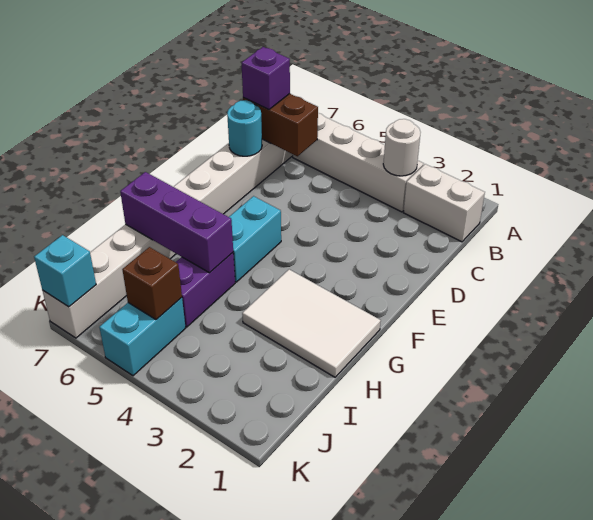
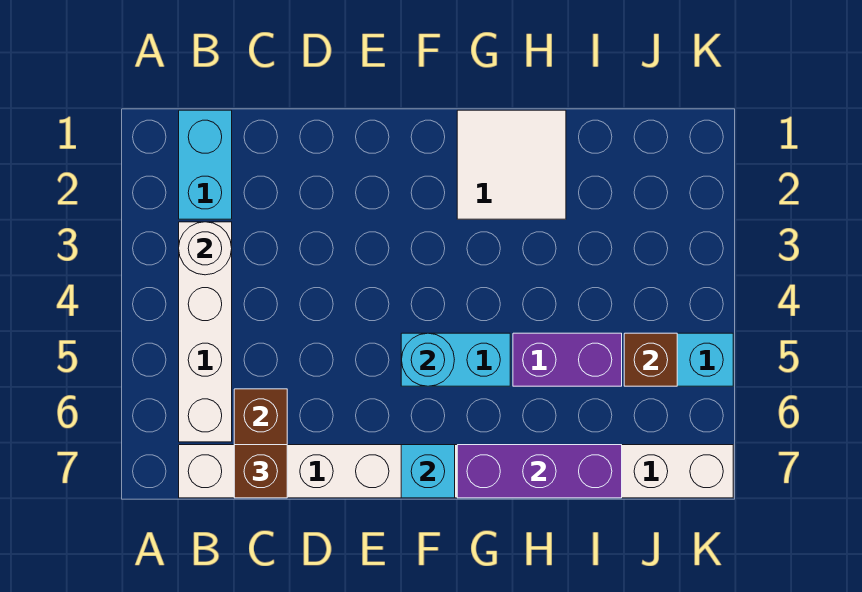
white brick B1:B2 level 1 -> cyan brick B1:B2 level 1
purple brick C7 level 3 -> brown brick C7 level 3
cyan round brick D7 level 2 -> cyan round brick F5 level 2
white tile G1:H3 level 1 -> white tile G1:H2 level 1
purple brick H5:H7 level 2 -> purple brick G7:I7 level 2
cyan brick K7 level 2 -> cyan brick F7 level 2

